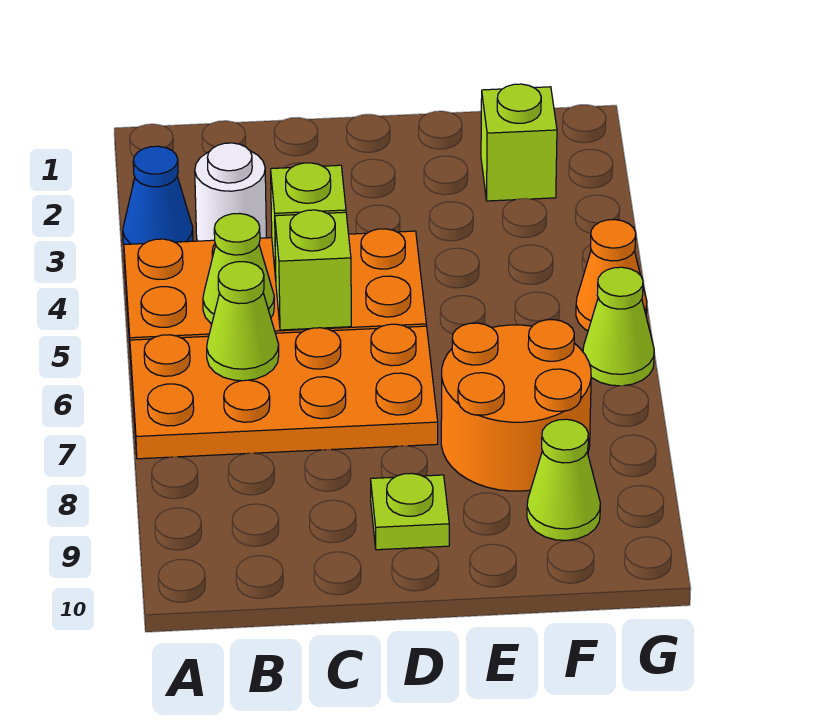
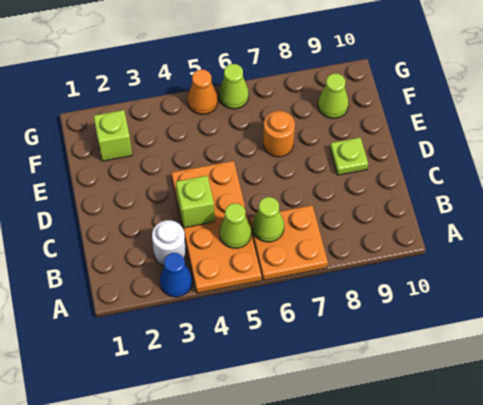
orange plate A6:D7 level 1 -> orange plate A6:B7 level 1
lime brick C5 level 2 -> none
orange round brick E7:F8 level 1 -> orange round brick E7 level 1

